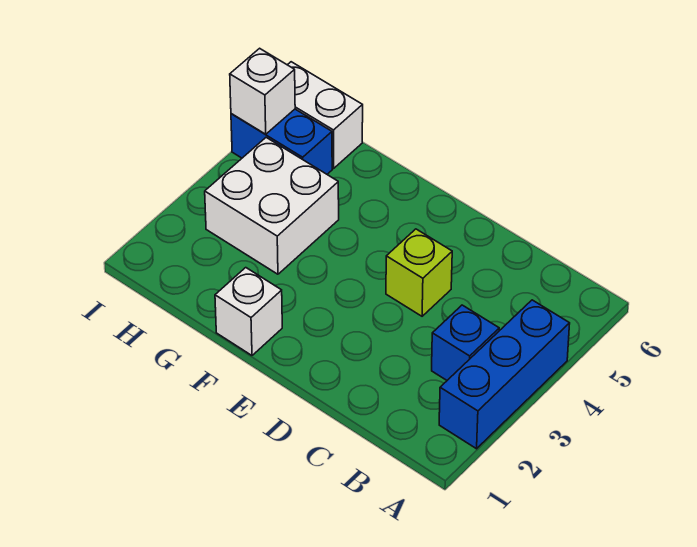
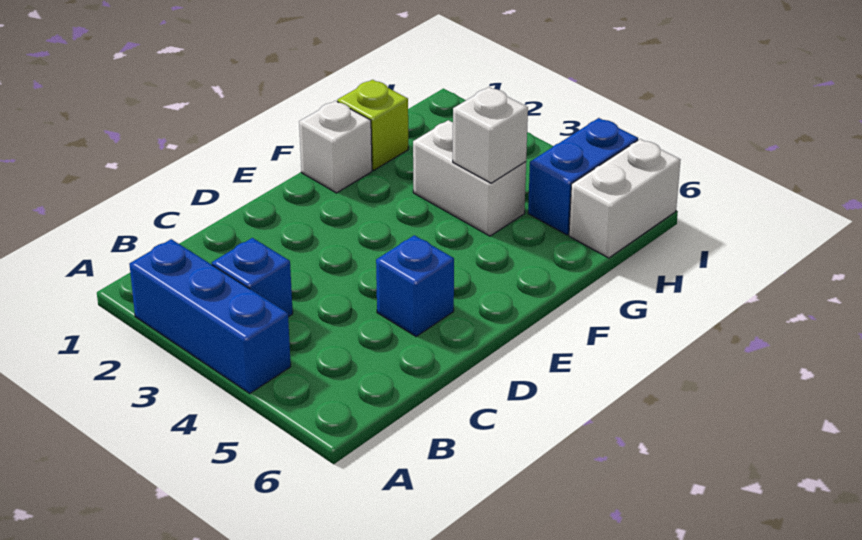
lime brick D4 level 1 -> lime brick G1 level 1
none -> blue brick D5 level 1
white brick G3:H4 level 1 -> white brick G3:G4 level 1
white brick I5 level 2 -> white brick G4 level 2

